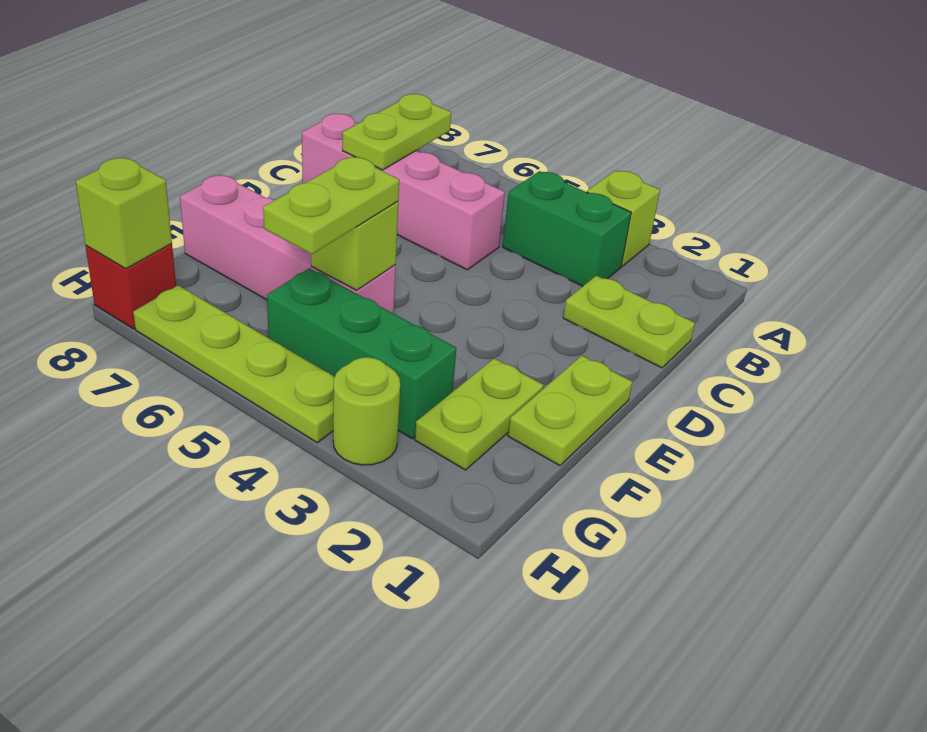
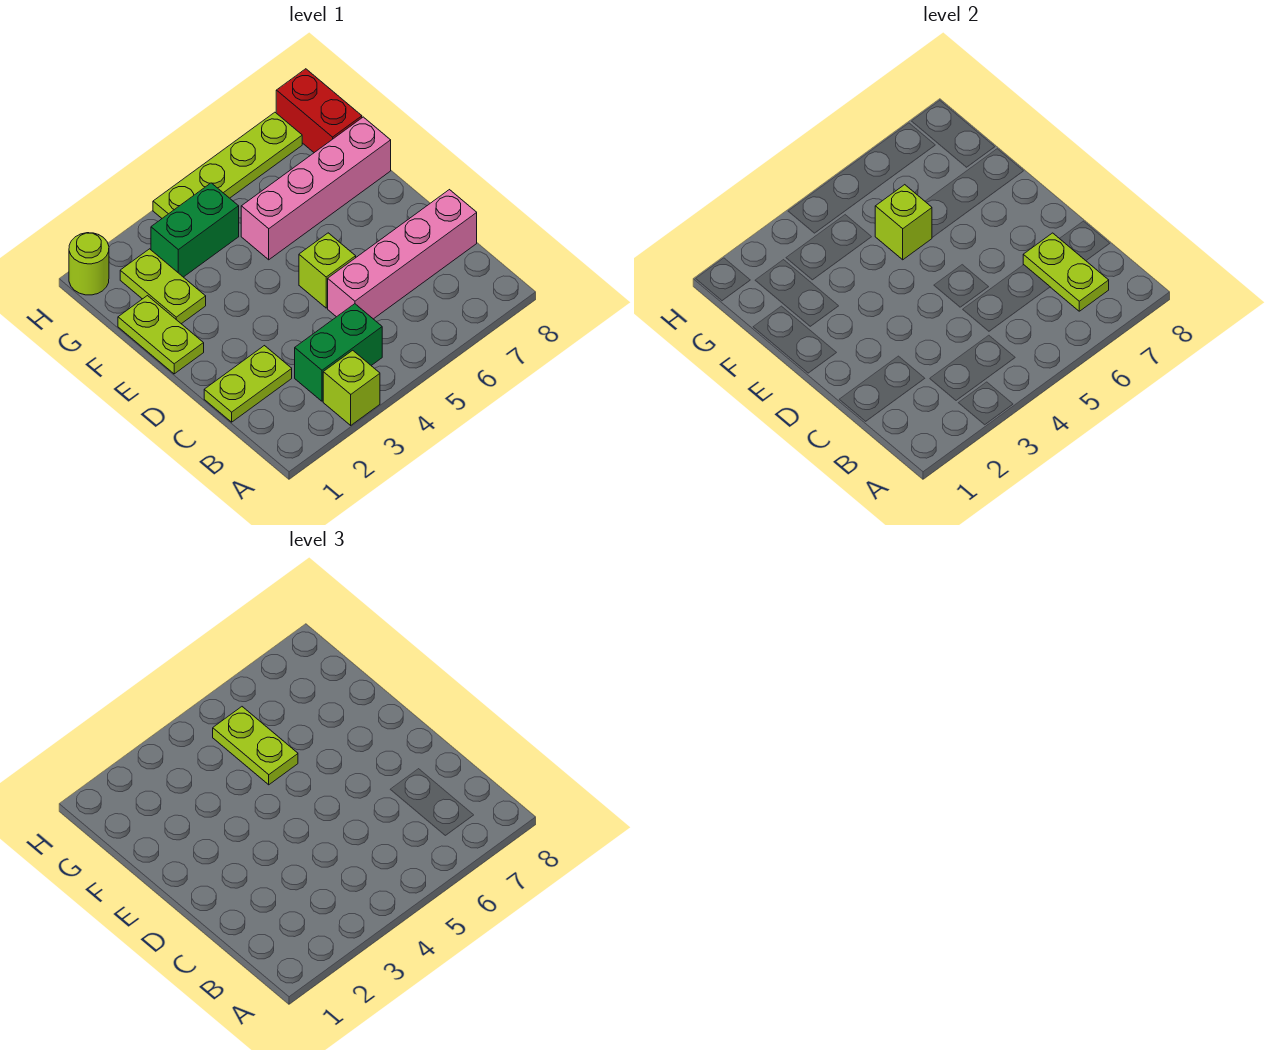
green brick G3:G5 level 1 -> green brick G3:G4 level 1
lime round brick H3 level 1 -> lime round brick H1 level 1
red brick H8 level 1 -> red brick G8:H8 level 1
lime brick H8 level 2 -> lime brick D5 level 1

